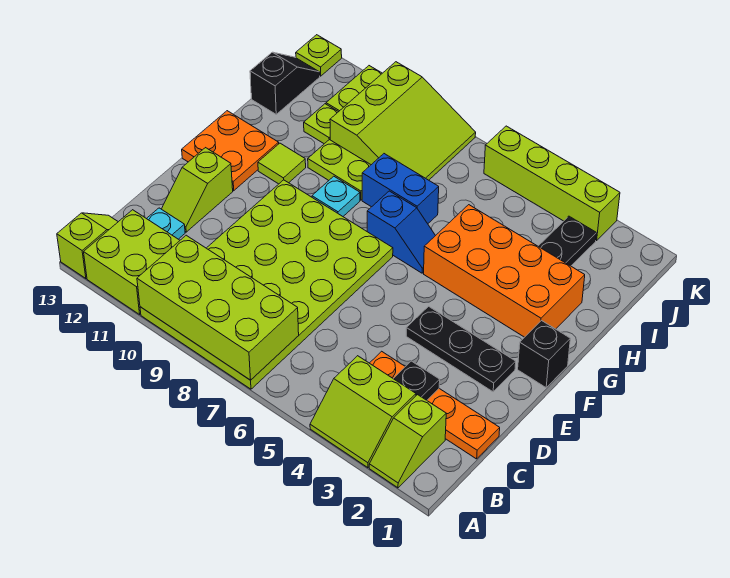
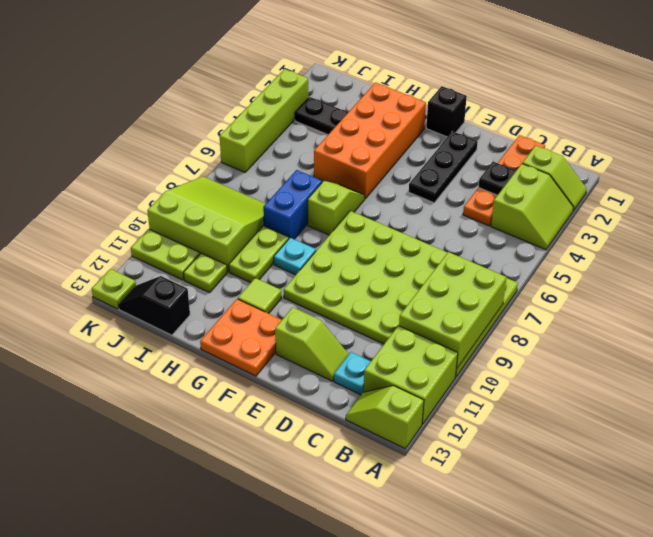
lime brick A7:B10 level 2 -> lime brick A8:B10 level 2
blue slope G6:G7 level 1 top 7 -> lime slope G6:G7 level 1 top 7

